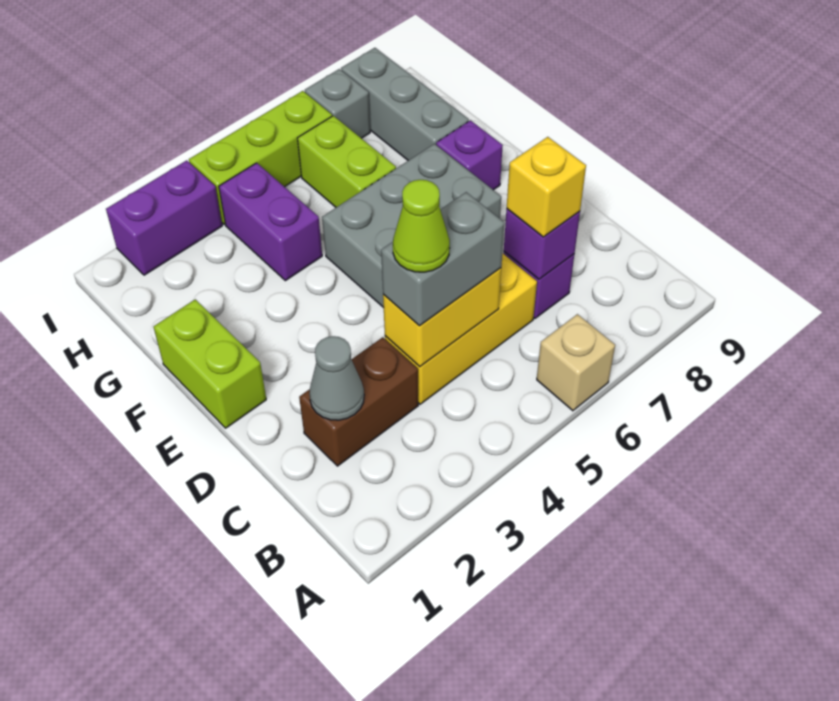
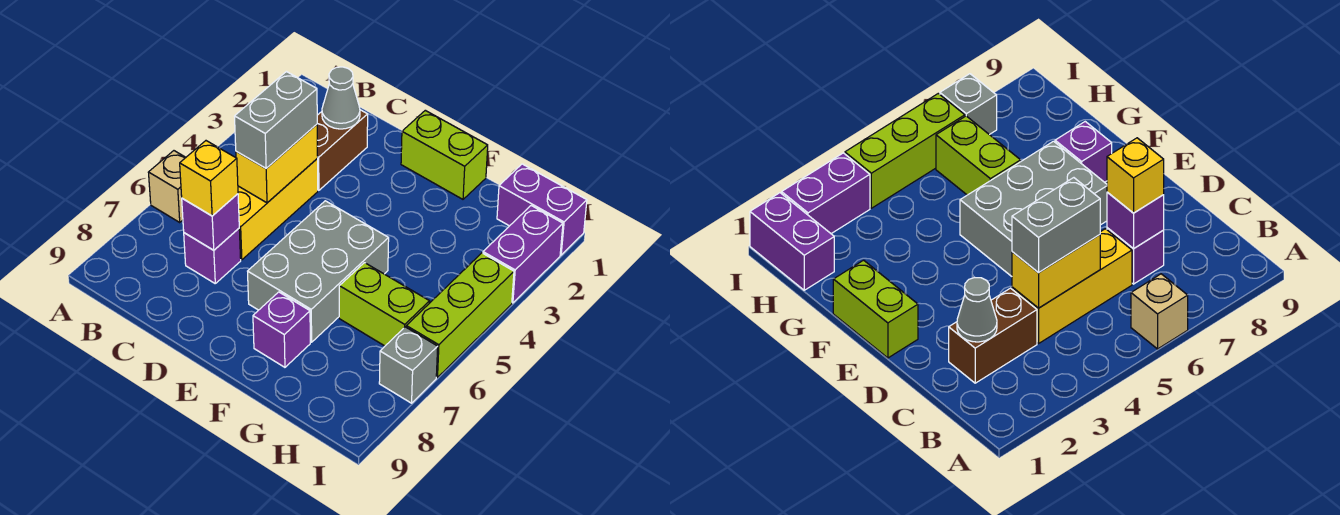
lime cone C4 level 4 -> none
purple brick G4:H4 level 1 -> purple brick H1:I1 level 1
grey brick G8:I8 level 1 -> none

